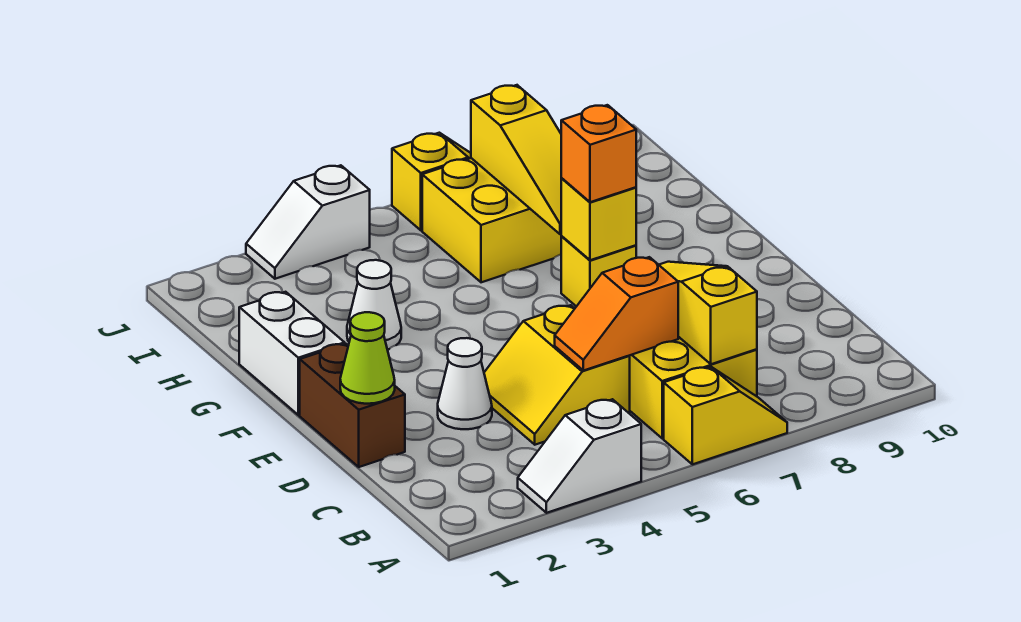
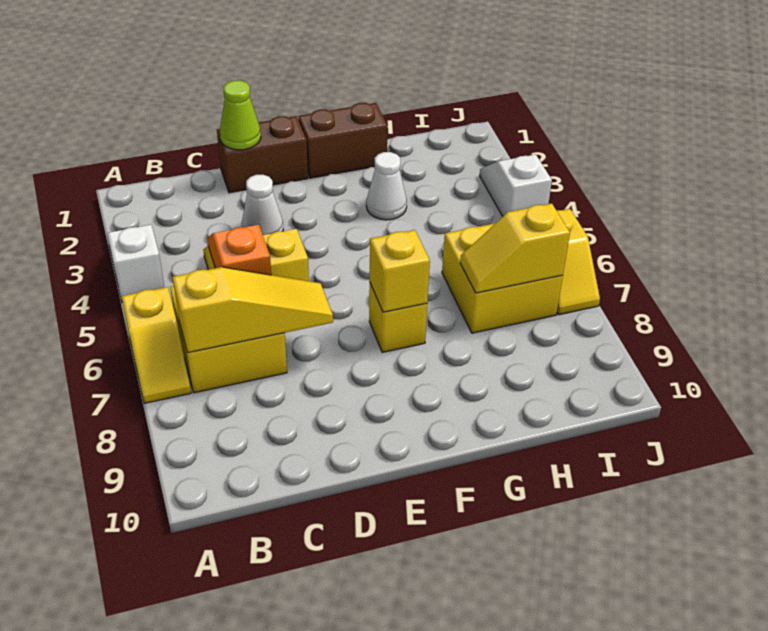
white brick F1:G1 level 1 -> brown brick F1:G1 level 1
orange brick F7 level 3 -> none
yellow slope G7:I7 level 2 top I -> yellow slope H7:I7 level 2 top I

